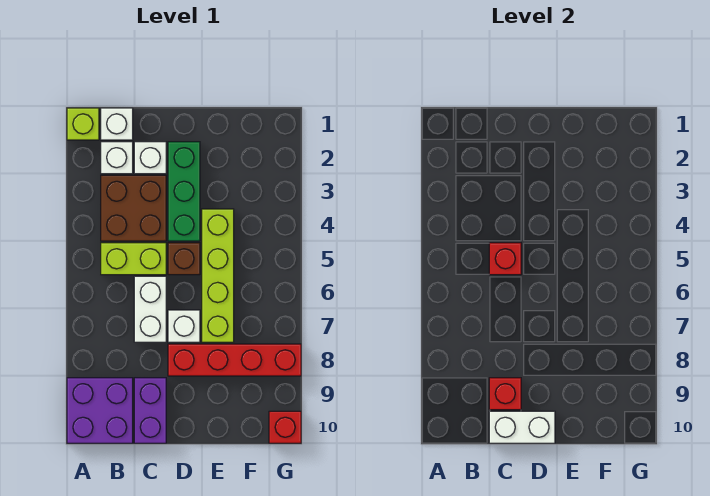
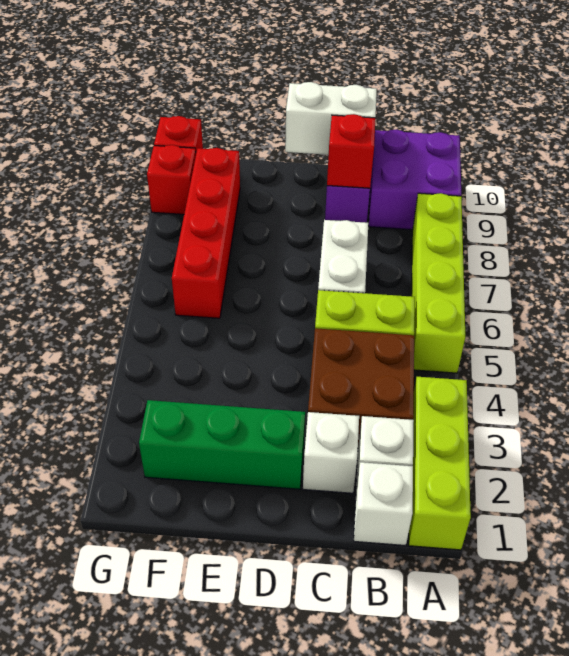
lime brick A1 level 1 -> lime brick A1:A3 level 1
red brick C5 level 2 -> red brick G9 level 1
green brick D2:D4 level 1 -> green brick D2:F2 level 1
brown brick D5 level 1 -> none
white brick D7 level 1 -> none
red brick D8:G8 level 1 -> red brick F6:F9 level 1
lime brick E4:E7 level 1 -> lime brick A5:A8 level 1

